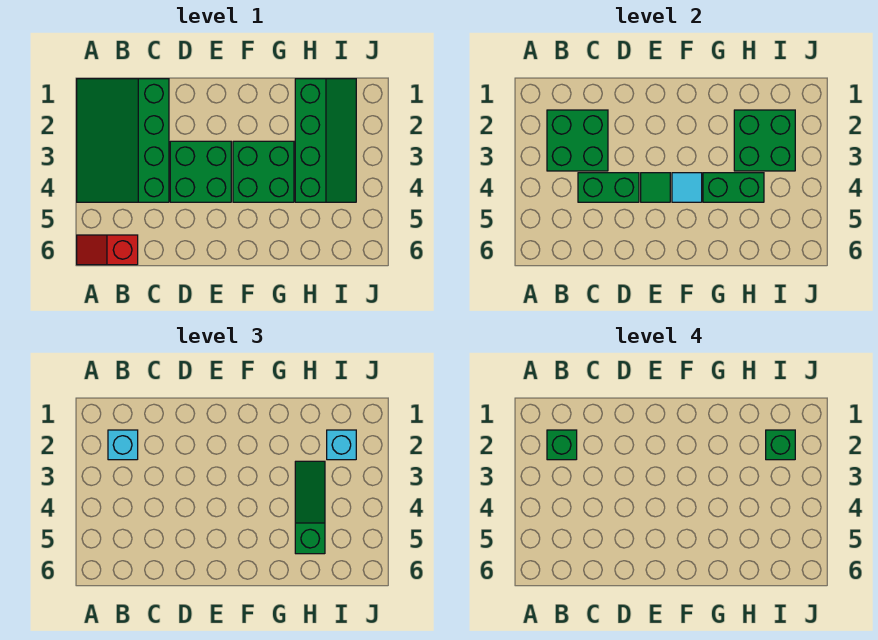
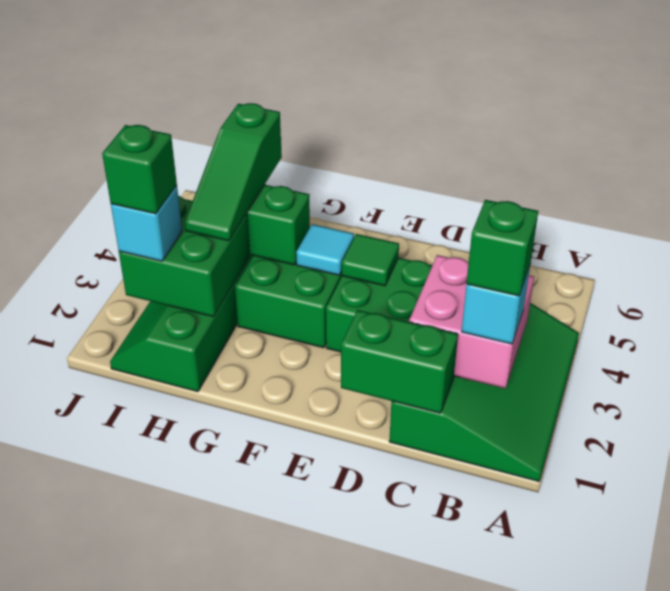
red slope A6:B6 level 1 top B -> none
green brick B2:C3 level 2 -> pink brick B2:C3 level 2
green brick C4:D4 level 2 -> green brick C1:D1 level 2

